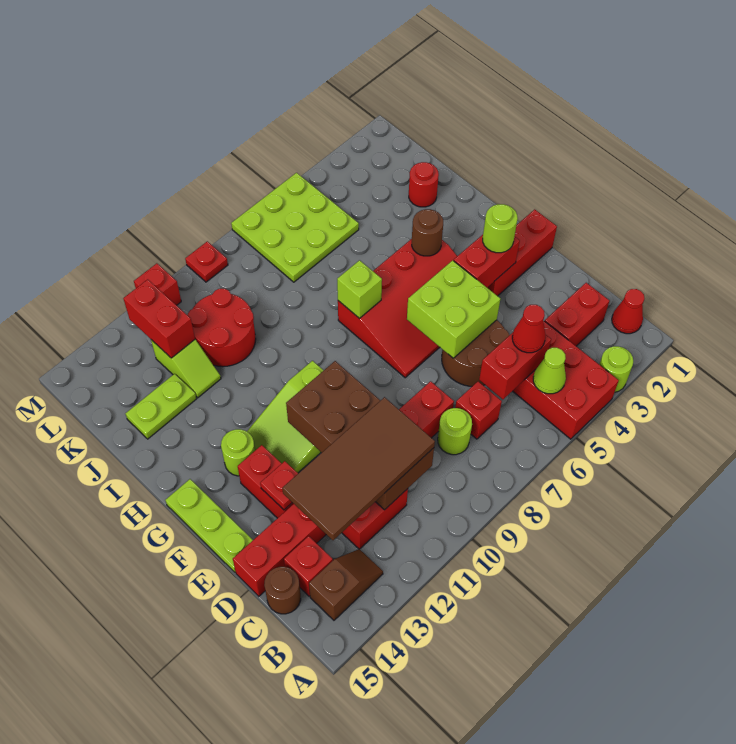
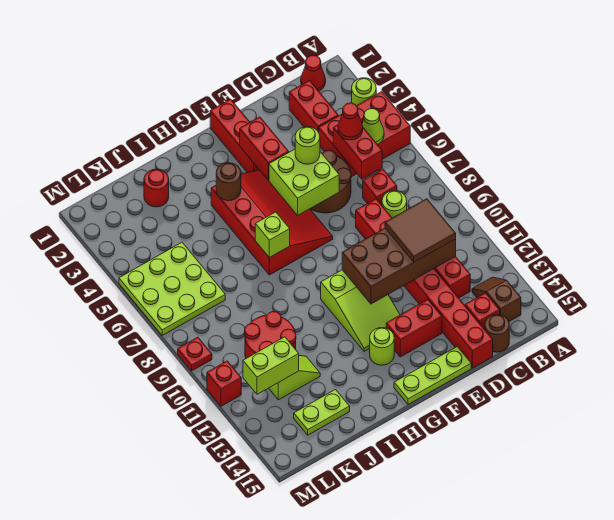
brown tile C10:D13 level 3 -> brown tile C10:D11 level 3
red plate E13 level 2 -> none
lime round brick F3 level 3 -> lime round brick E5 level 3
lime plate J13:J14 level 1 -> lime plate J14:K14 level 1
red brick K12:L12 level 2 -> lime brick K12:L12 level 2

